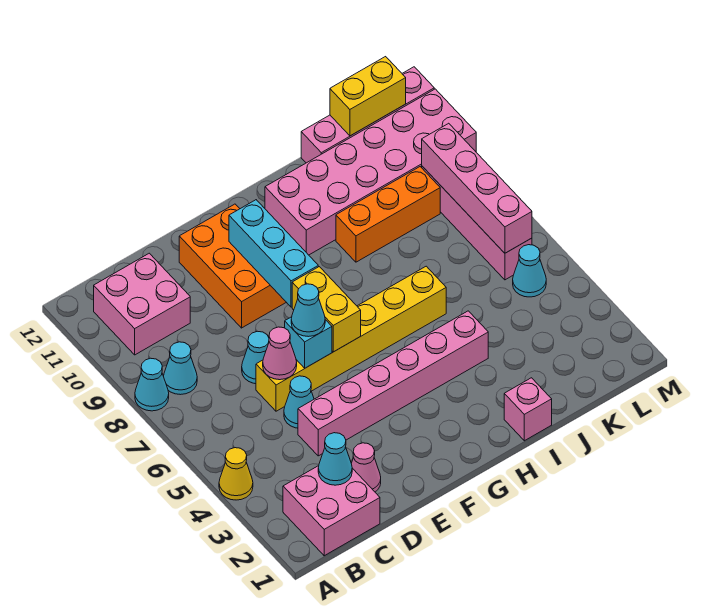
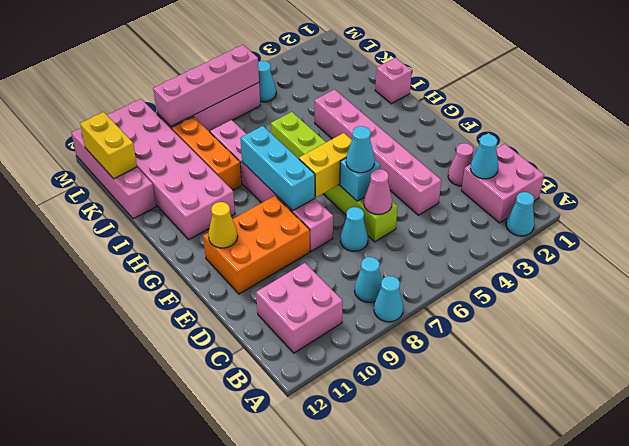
yellow cone A4 level 1 -> yellow cone F11 level 2
cyan cone D5 level 1 -> cyan cone A2 level 1
yellow brick D6:I6 level 1 -> lime brick D6:I6 level 1
none -> pink brick E8:J8 level 1
cyan brick F8:F10 level 2 -> cyan brick F8:H8 level 2

